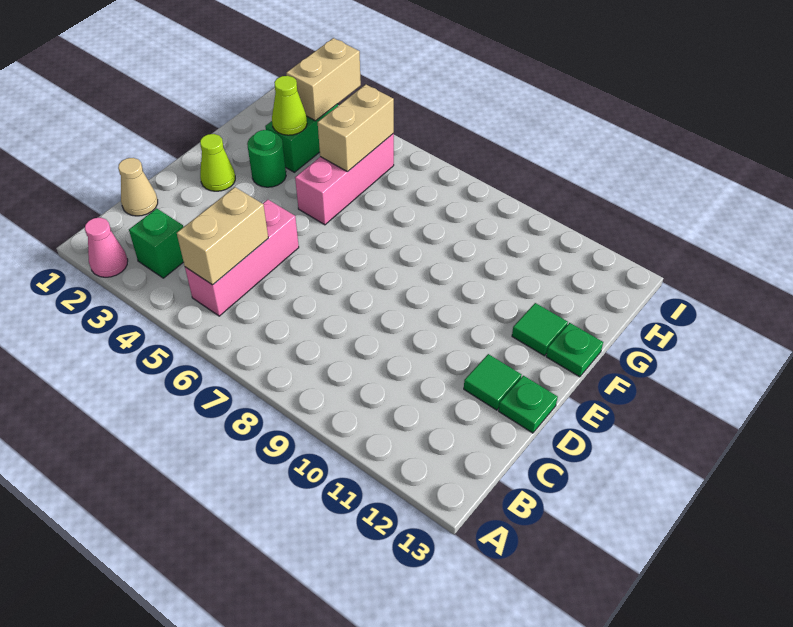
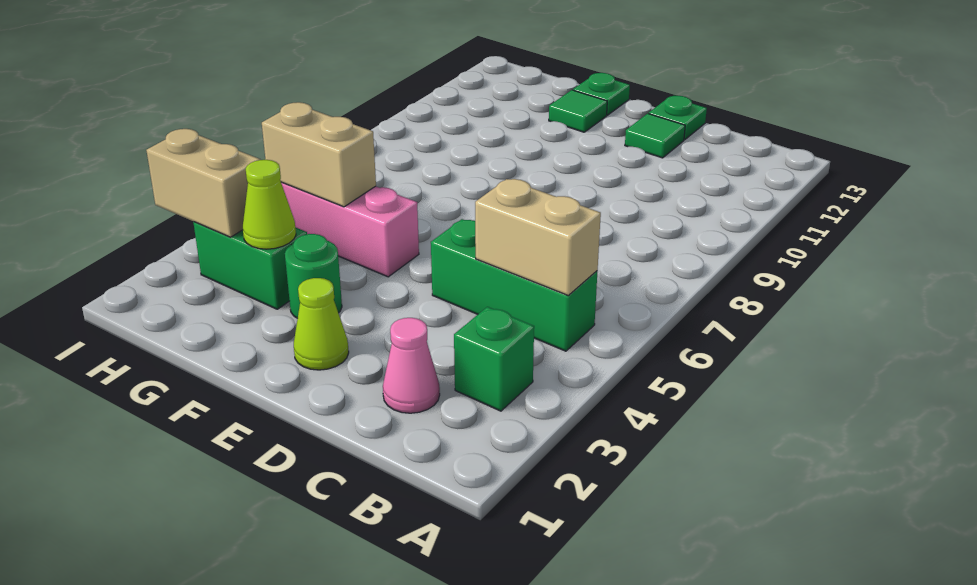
pink cone A2 level 1 -> pink cone C2 level 1
pink brick B5:D5 level 1 -> green brick B5:D5 level 1
tan cone C1 level 1 -> none

